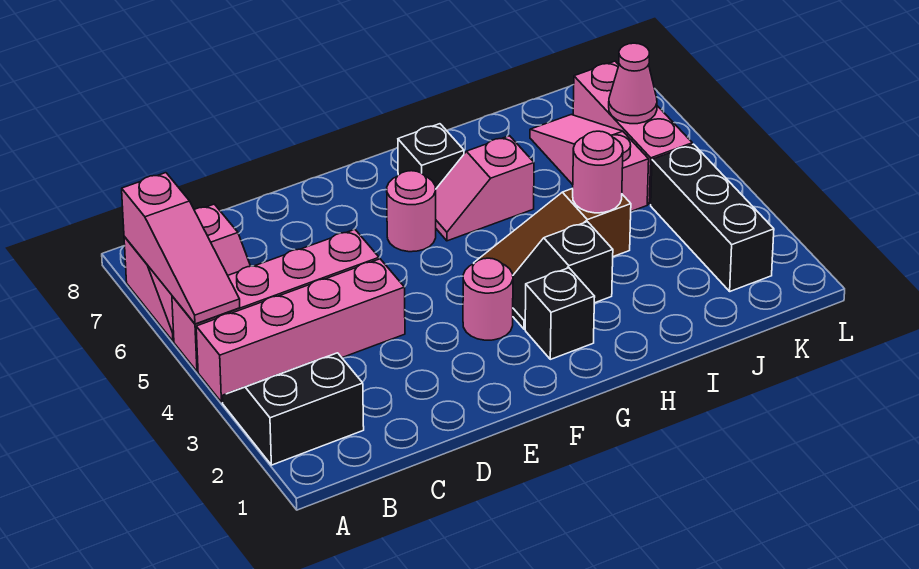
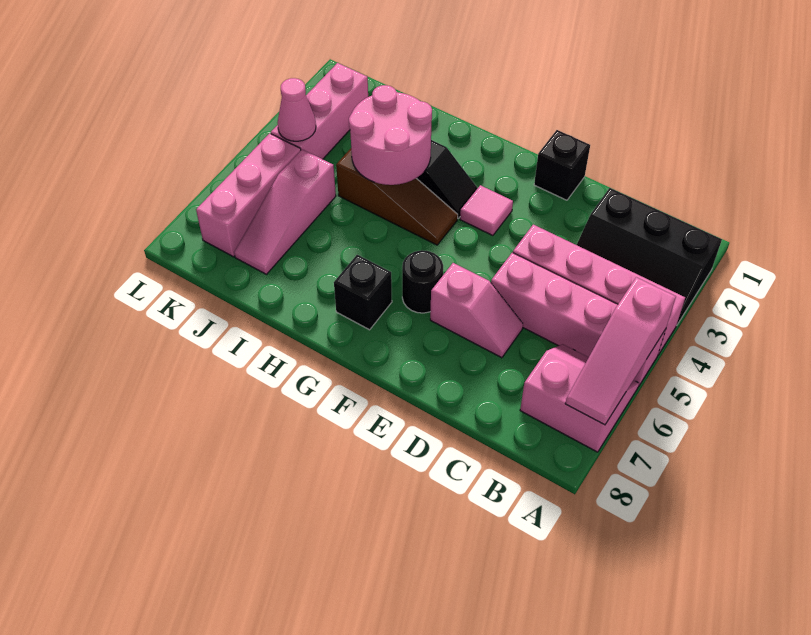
black slope A2:B3 level 1 top 2 -> black slope A2:C3 level 1 top 2
pink slope A5:A7 level 2 top 7 -> pink slope A5:A7 level 2 top 5
pink round brick F3 level 1 -> pink tile F3 level 1
pink round brick F6 level 1 -> black round brick F6 level 1
black brick G2 level 1 -> black brick E1 level 1
pink slope G6:H6 level 1 top H -> pink slope D6:E6 level 1 top E
pink round brick I4 level 2 -> pink round brick H3:I4 level 2
black brick K2:K4 level 1 -> pink brick K2:K4 level 1
pink cone K6 level 2 -> pink cone K4 level 2

